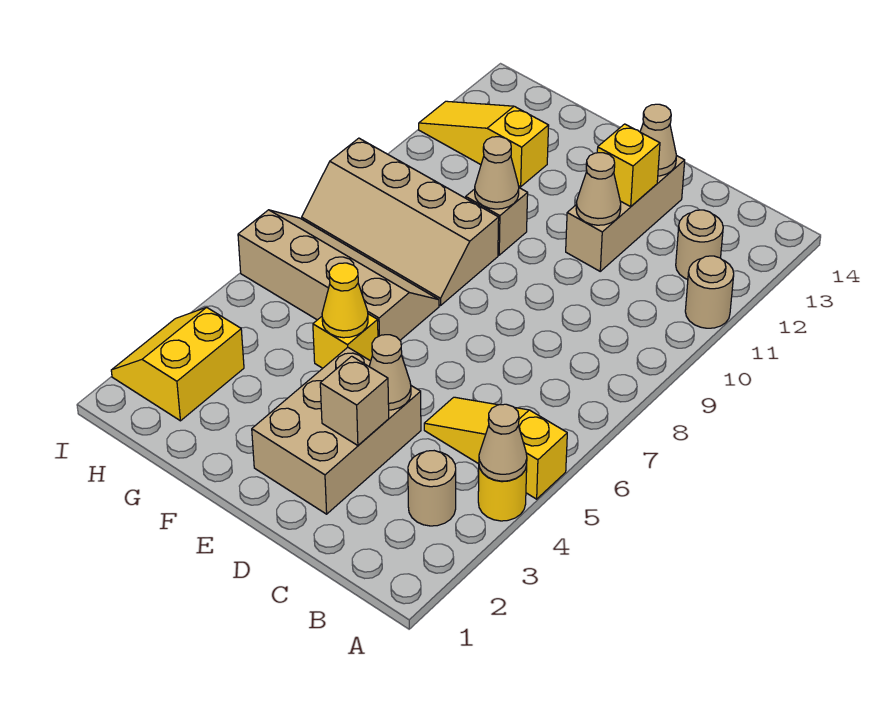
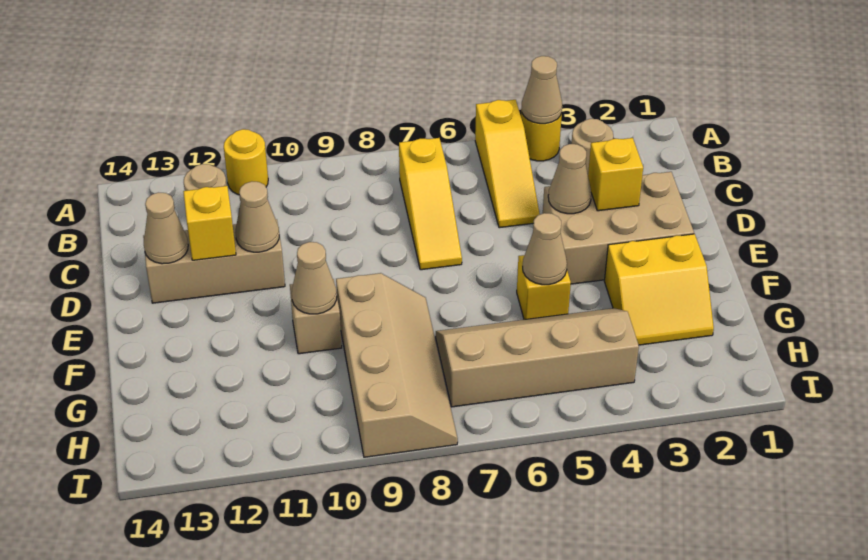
tan round brick A11 level 1 -> yellow round brick A11 level 1
tan brick D3 level 2 -> yellow brick D3 level 2
yellow cone F5 level 2 -> tan cone F5 level 2
tan slope F6:I7 level 1 top 6 -> tan slope G4:H7 level 1 top H
yellow slope G12:I12 level 1 top G -> yellow slope B7:D7 level 1 top B
yellow slope H2:I3 level 1 top H -> yellow slope F2:G3 level 1 top F

